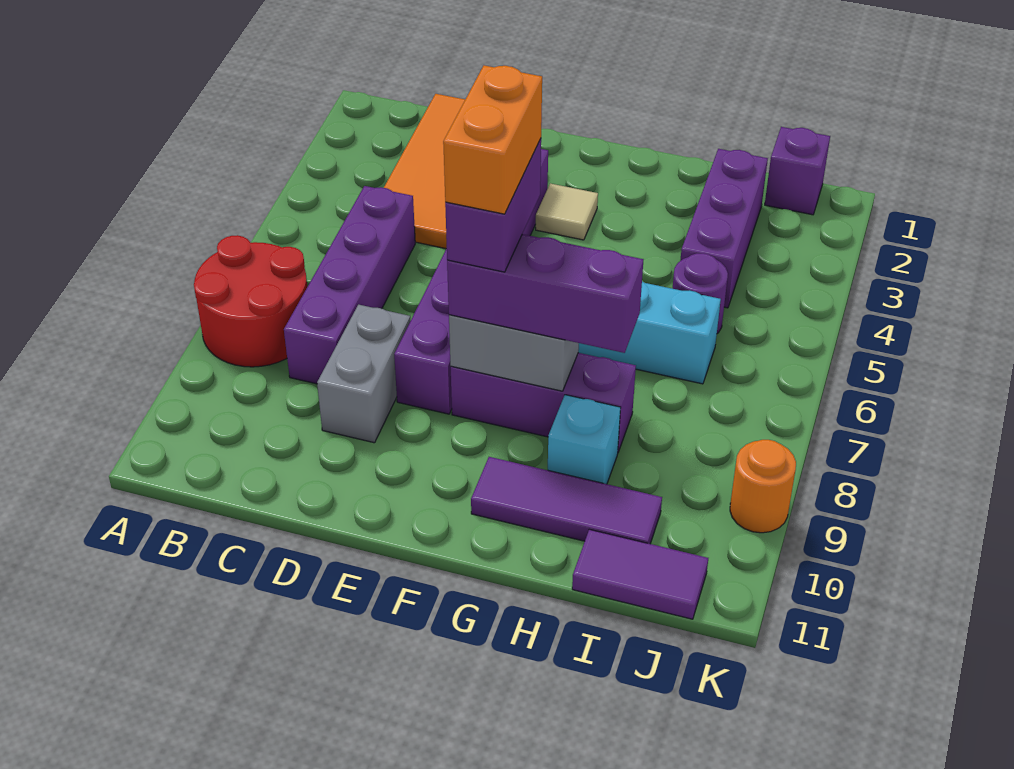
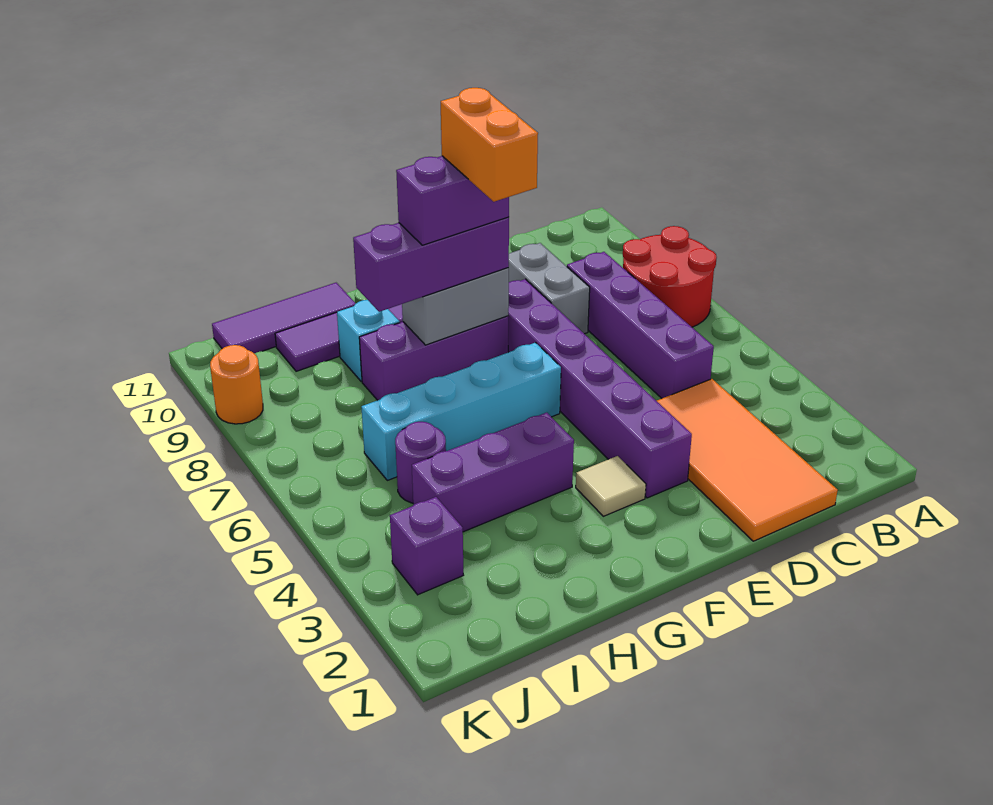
purple brick F7:F8 level 4 -> purple brick F8:G8 level 4
purple brick I2:I4 level 1 -> purple brick G4:I4 level 1
purple tile I11:J11 level 1 -> purple tile H11:J11 level 1
purple brick J1 level 1 -> purple brick J3 level 1

